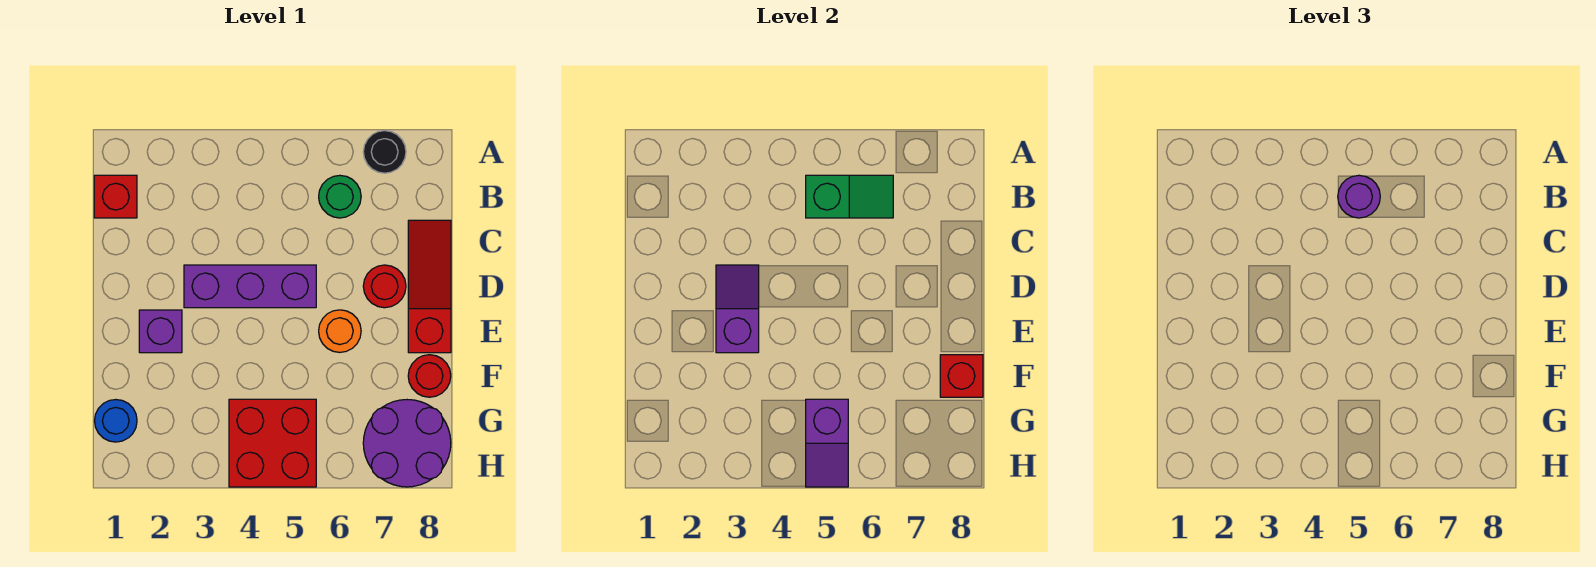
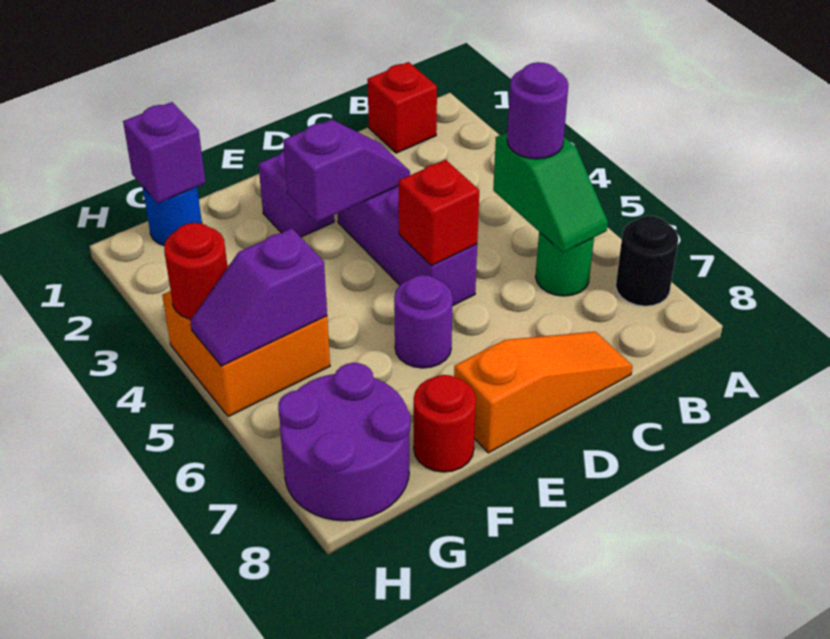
red slope C8:E8 level 1 top E -> orange slope C8:E8 level 1 top E
red round brick D7 level 1 -> red round brick H4 level 2
orange round brick E6 level 1 -> purple round brick E6 level 1
red brick F8 level 2 -> red brick D5 level 2
none -> purple brick G1 level 2
red brick G4:H5 level 1 -> orange brick G4:H5 level 1

